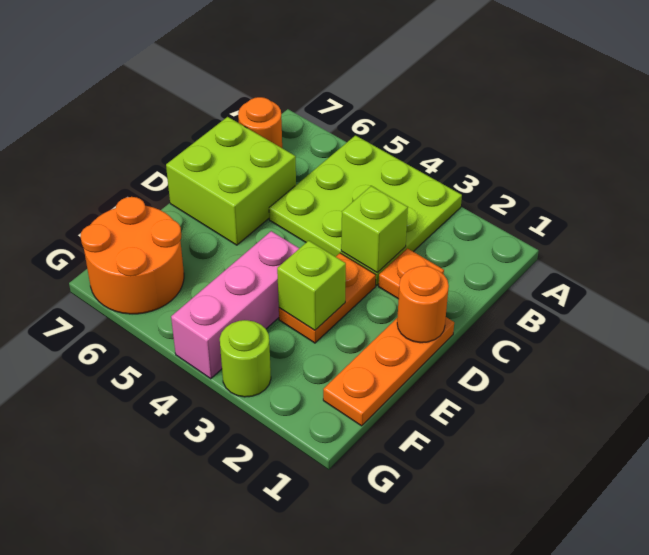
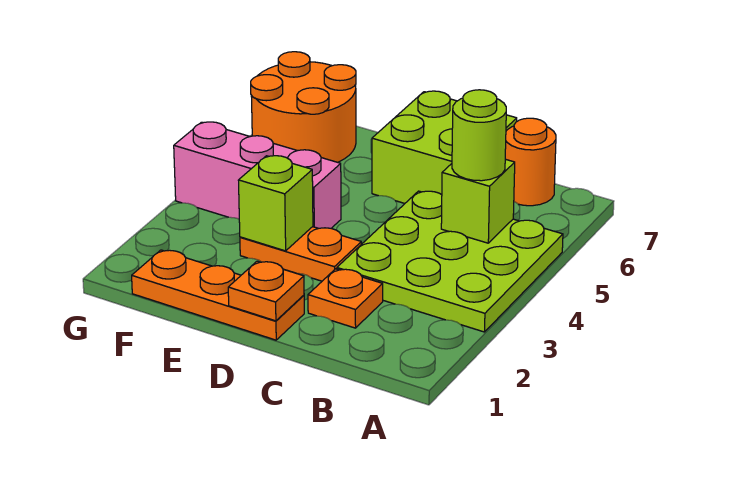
lime brick C3 level 2 -> lime brick B5 level 2
orange round brick D1 level 2 -> orange plate D1 level 2
lime round brick G3 level 1 -> lime round brick B5 level 3

